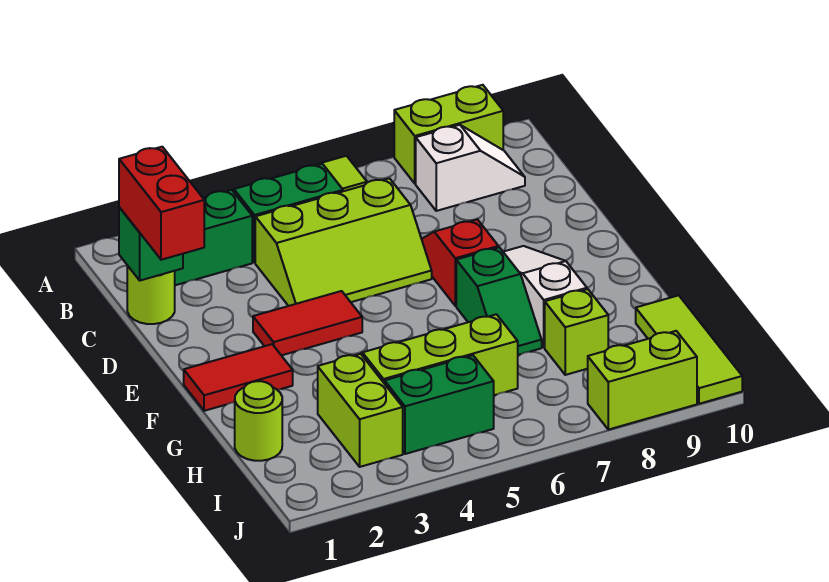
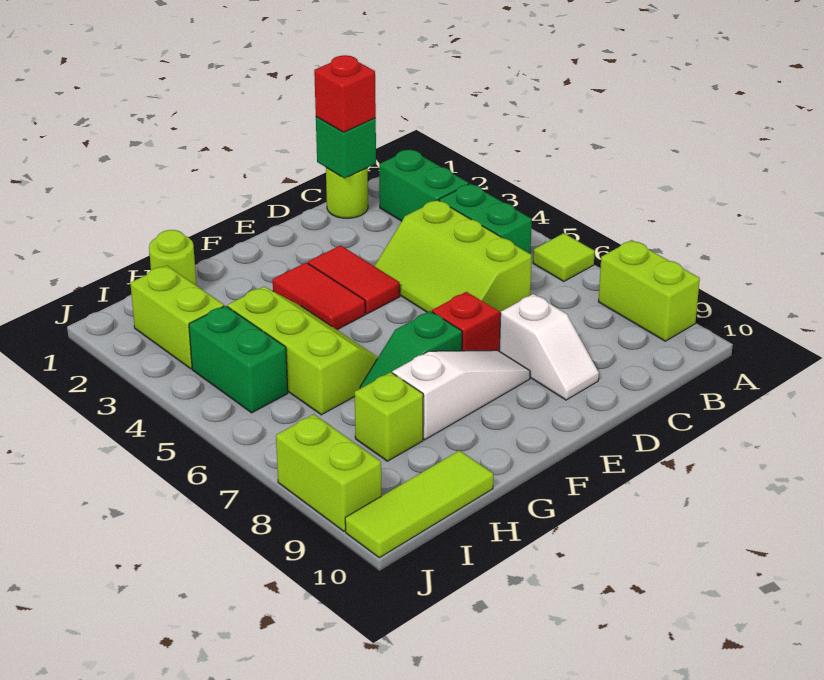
white slope B8:B9 level 1 top 8 -> white slope D8:D9 level 1 top 8
red brick C1:D1 level 3 -> red brick C1 level 3
red tile F1:F2 level 1 -> red tile F3:F4 level 1
lime brick H3:I3 level 1 -> lime brick I2:I3 level 1

